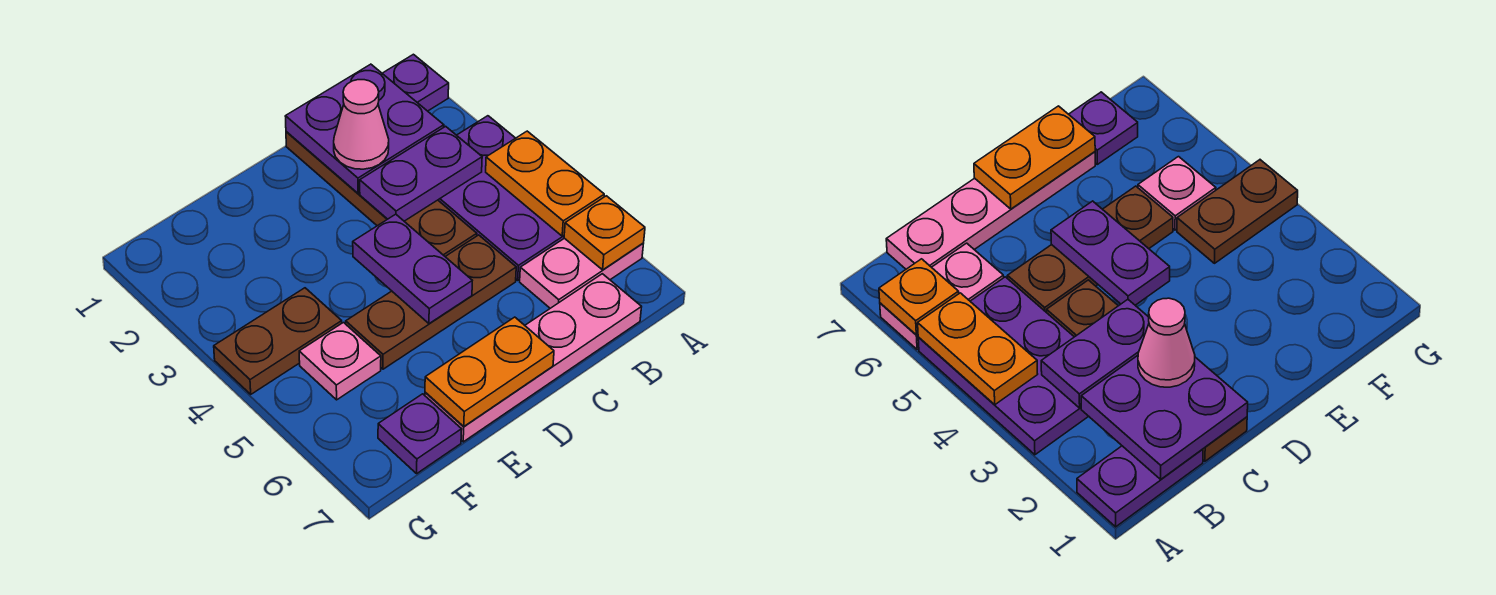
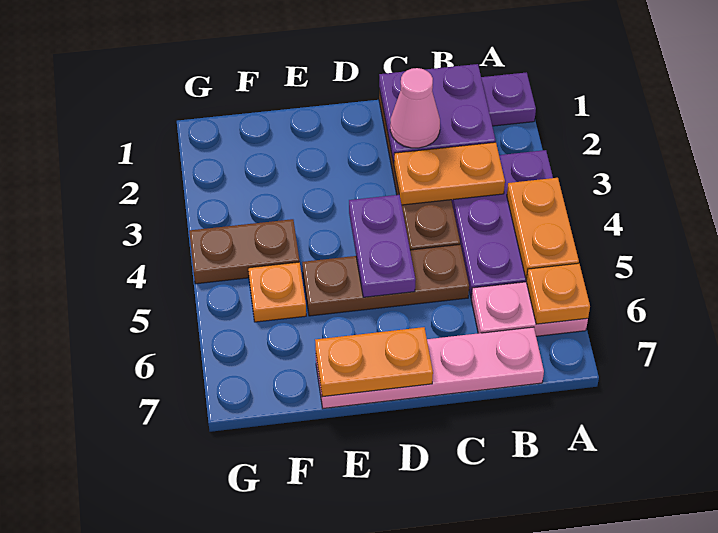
purple plate B3:C3 level 2 -> orange plate B3:C3 level 2
pink plate F5 level 1 -> orange plate F5 level 1
purple plate F7 level 1 -> none

